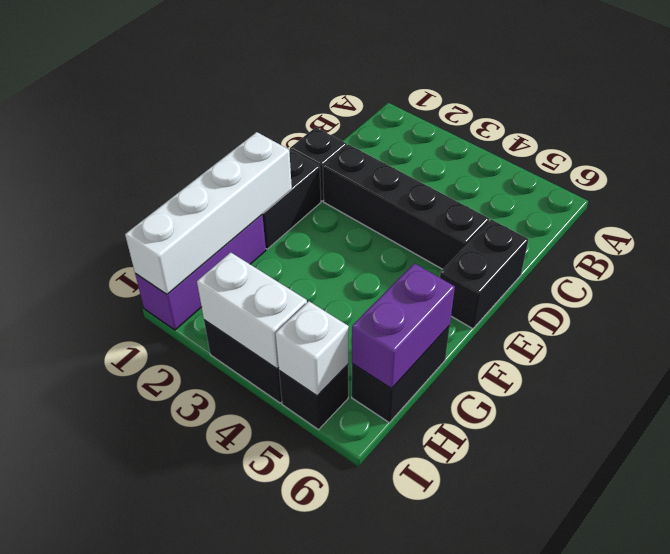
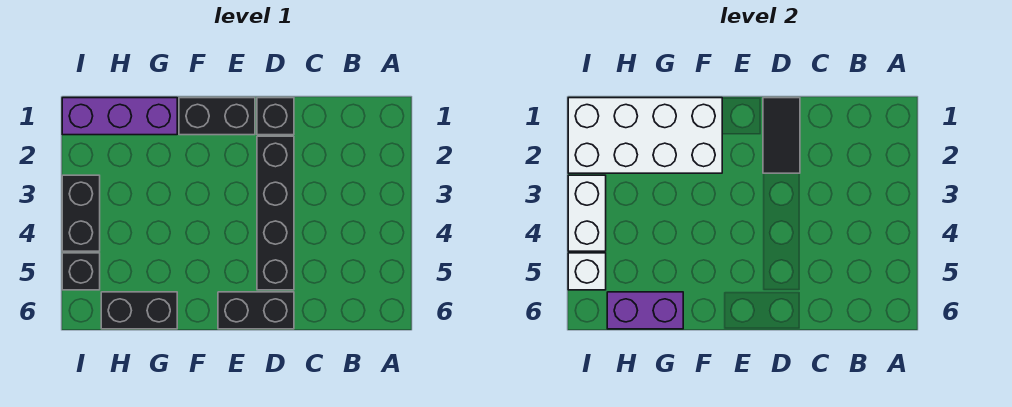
none -> black tile D1:D2 level 2
white brick F1:I1 level 2 -> white brick F1:I2 level 2

